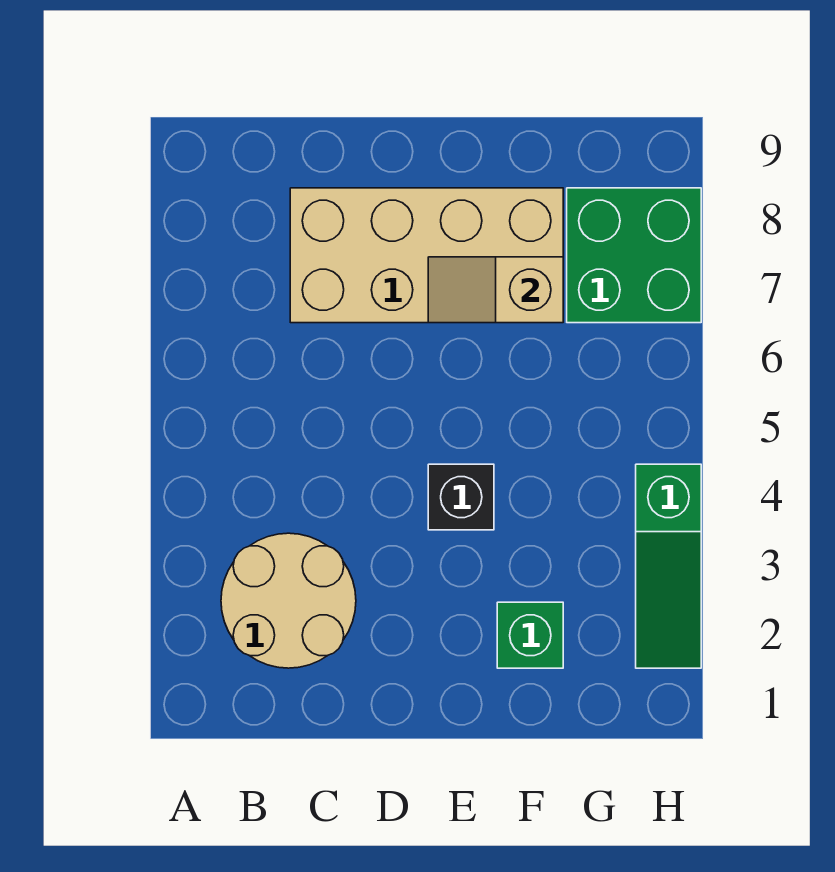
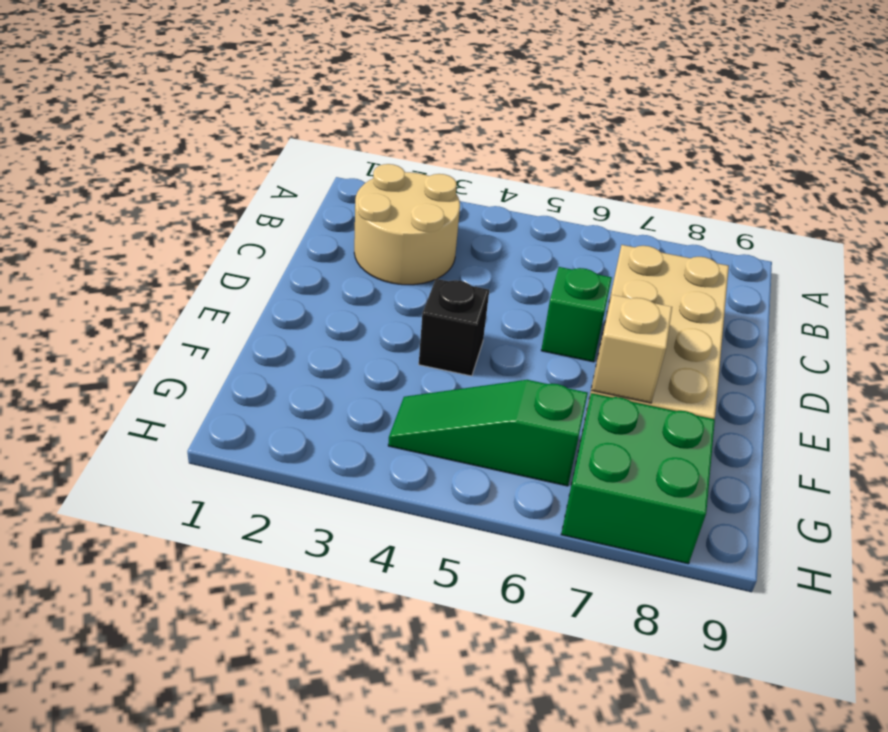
green brick F2 level 1 -> green brick D6 level 1
green slope H2:H4 level 1 top 4 -> green slope G4:G6 level 1 top 6

